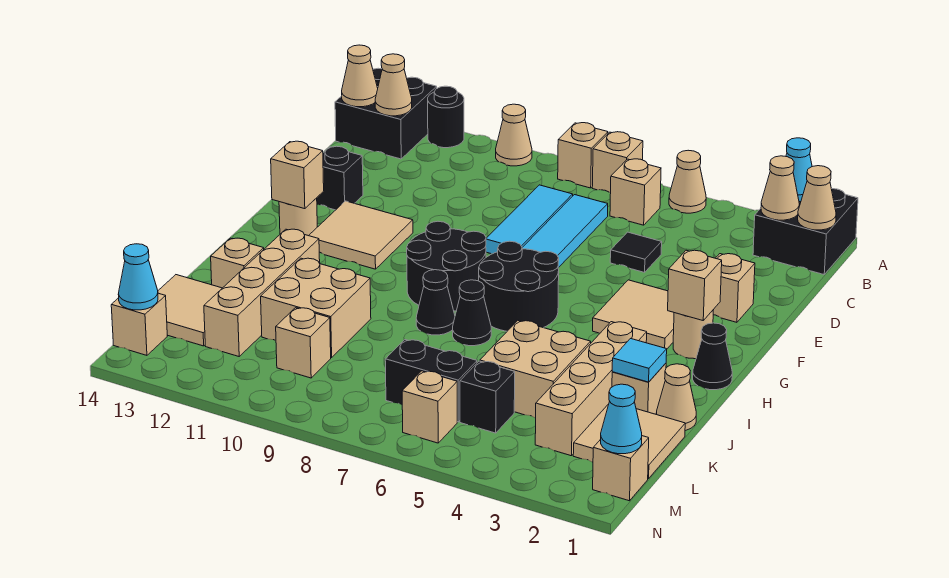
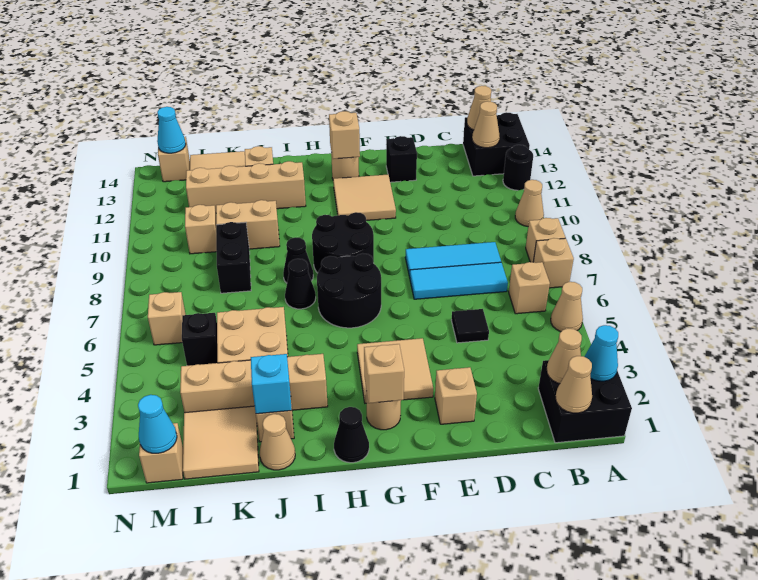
cyan tile J2 level 2 -> cyan brick J2 level 2
tan brick J10:K11 level 1 -> tan brick J10:K10 level 1
black brick L6:L7 level 1 -> black brick K8:K9 level 1

